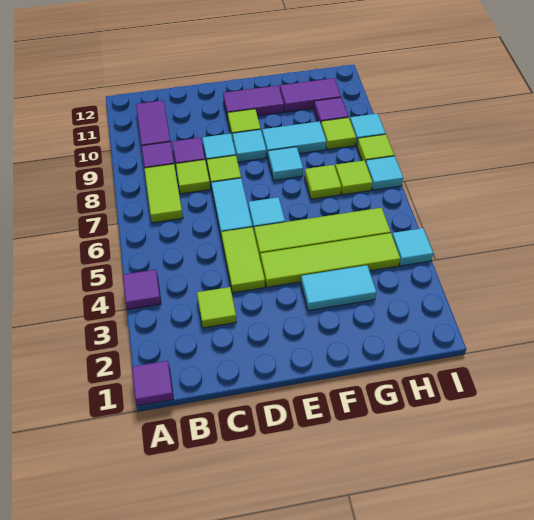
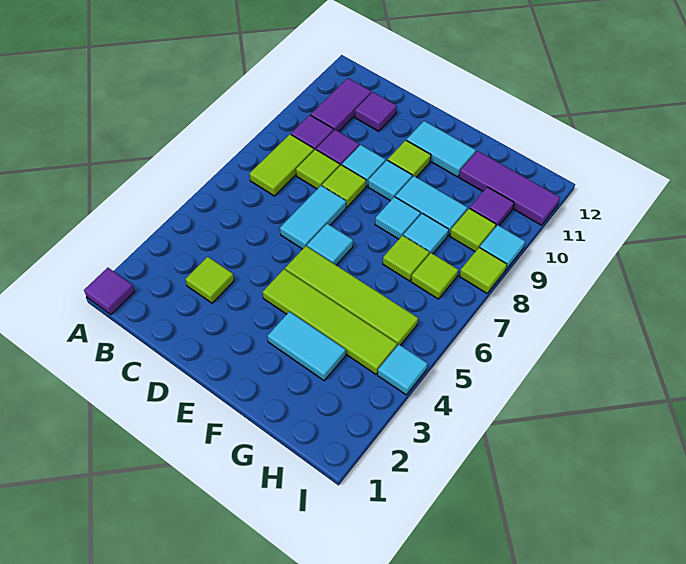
purple tile A4 level 1 -> purple tile C11 level 1
lime tile D4:D5 level 1 -> none
purple tile E11:F11 level 1 -> cyan tile E11:F11 level 1
purple tile G11:H11 level 1 -> purple tile G11:I11 level 1
cyan tile I7 level 1 -> cyan tile G8 level 1

